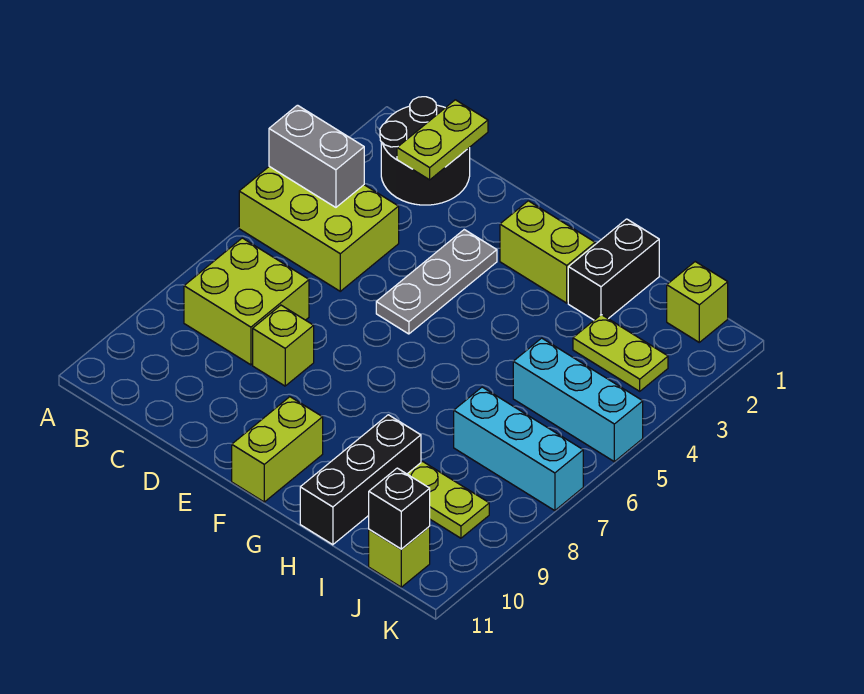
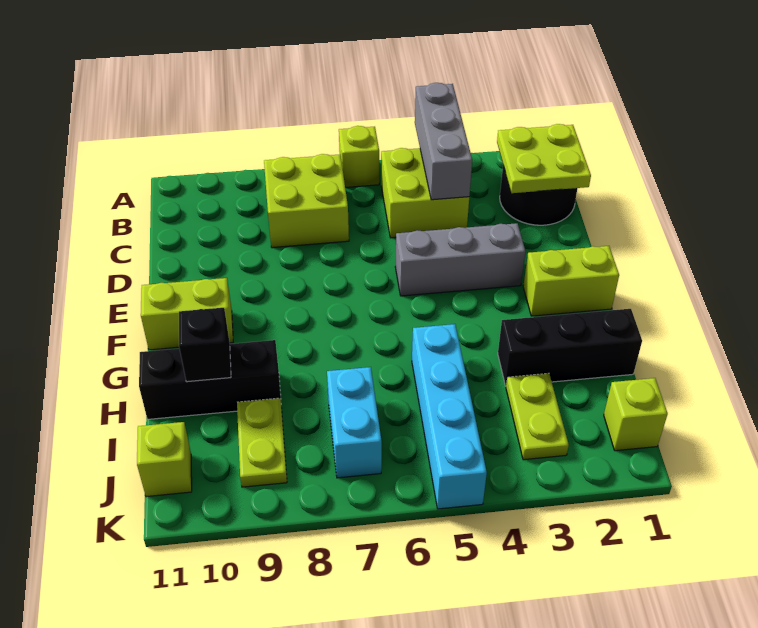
lime brick A4:C5 level 1 -> lime brick B4:C5 level 1
grey brick A4:B4 level 2 -> grey brick A4:C4 level 2
lime plate C1:C2 level 2 -> lime plate B1:C2 level 2
lime brick D8 level 1 -> lime brick A6 level 1
grey plate E3:E5 level 1 -> grey brick E3:E5 level 1
lime brick F2:G2 level 1 -> lime brick F1:F2 level 1
black brick H1:H2 level 1 -> black brick H1:H3 level 1
cyan brick I5:K5 level 1 -> cyan brick H5:K5 level 1
cyan brick I7:K7 level 1 -> cyan brick I7:J7 level 1
black brick J11 level 2 -> black brick H10 level 2

